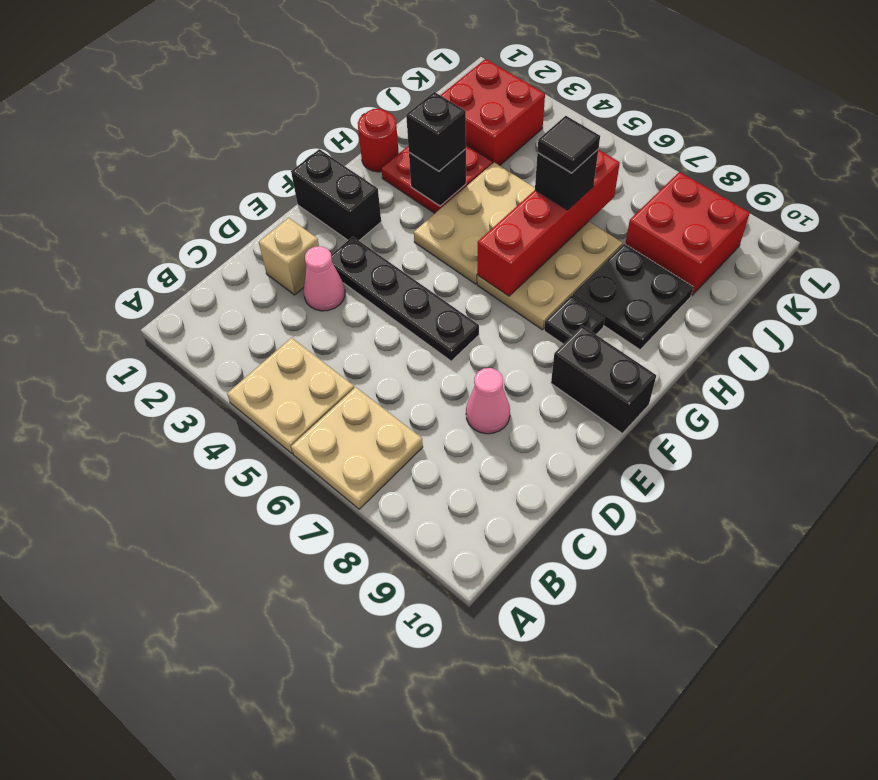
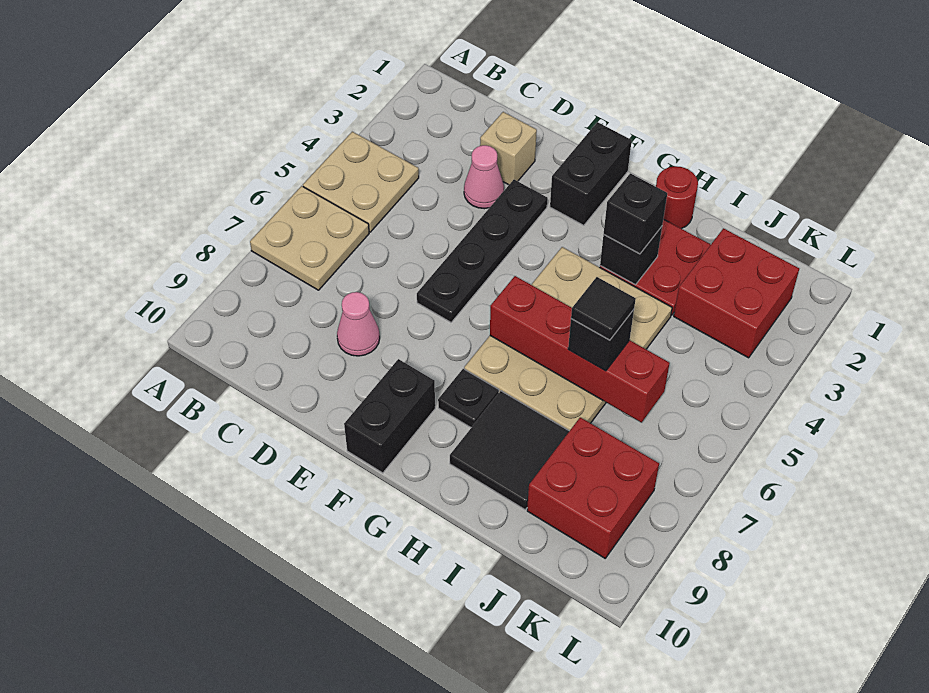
black plate H8:I9 level 1 -> black tile H8:I9 level 1

